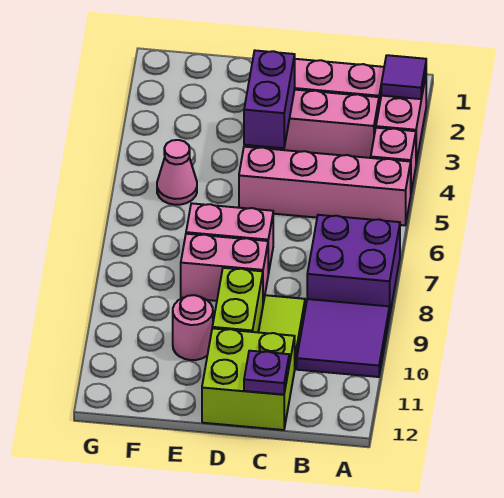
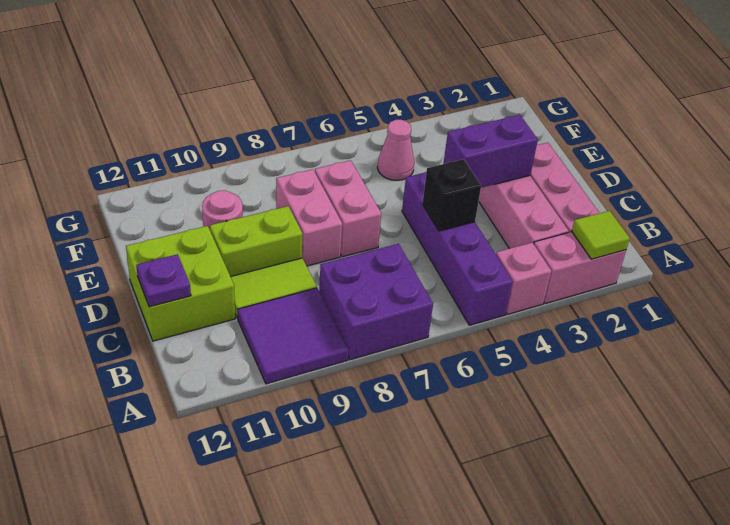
purple tile A2 level 2 -> lime tile A2 level 2
pink brick A5:D5 level 1 -> purple brick A5:D5 level 1
none -> black brick C5 level 2

